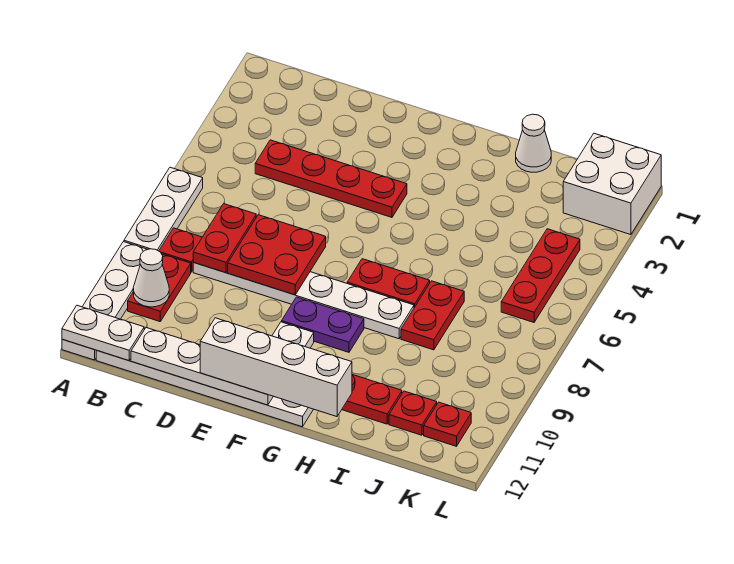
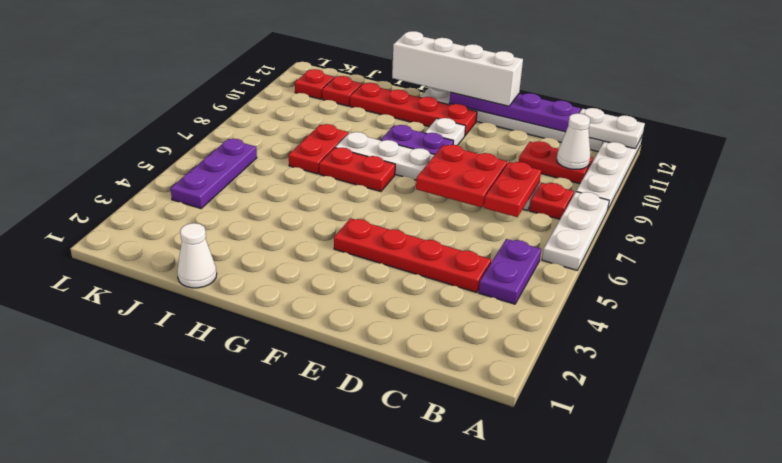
none -> purple plate B4:B5 level 1
red plate B9:B10 level 1 -> red plate B10:C10 level 1
white plate C12:F12 level 2 -> purple plate C12:F12 level 2
white brick K1:L2 level 1 -> none
red plate K4:K6 level 1 -> purple plate K4:K6 level 1

